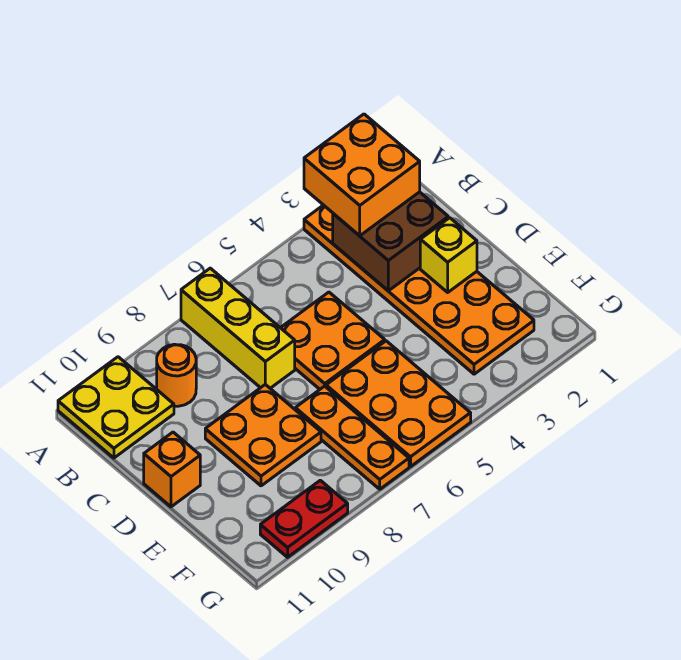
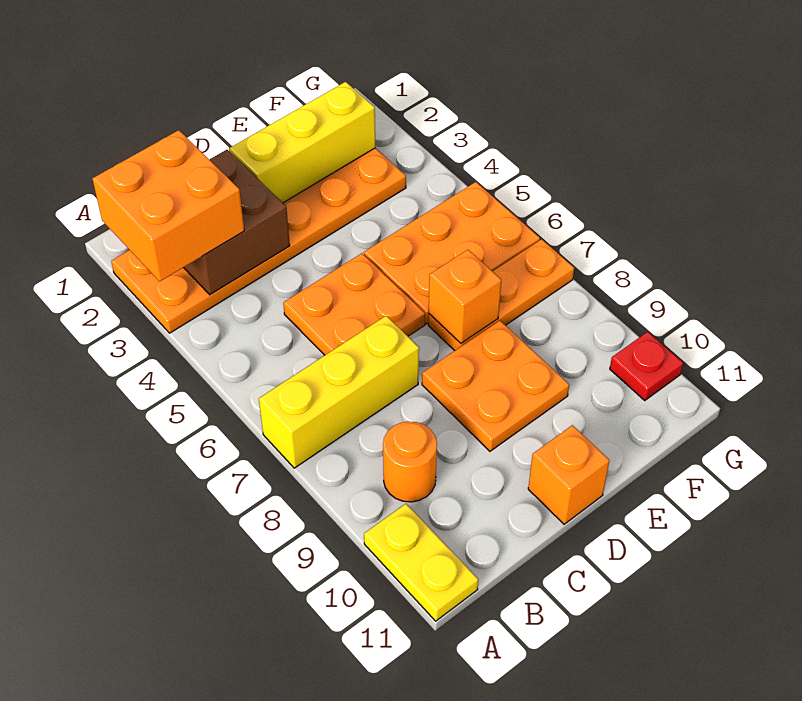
yellow plate A10:B11 level 1 -> yellow plate A10:A11 level 1
yellow brick D2 level 2 -> yellow brick D2:F2 level 2
none -> orange brick E7 level 2
red plate G9:G10 level 1 -> red plate G10 level 1

